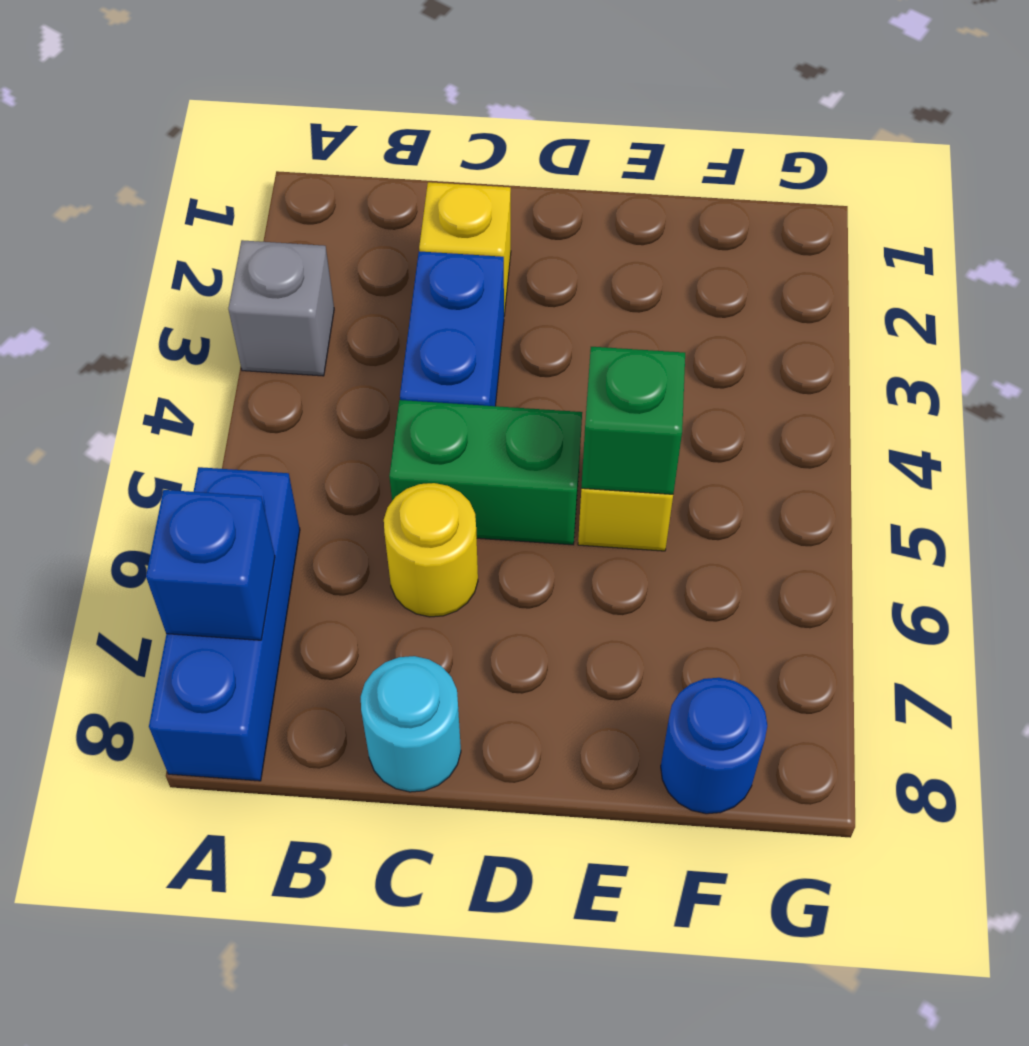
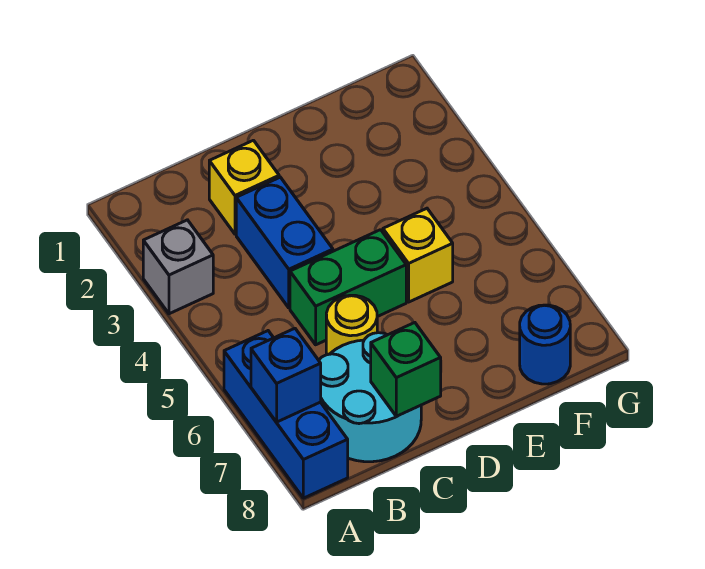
cyan round brick C8 level 1 -> cyan round brick B7:C8 level 1
green brick E5 level 2 -> green brick C8 level 2

